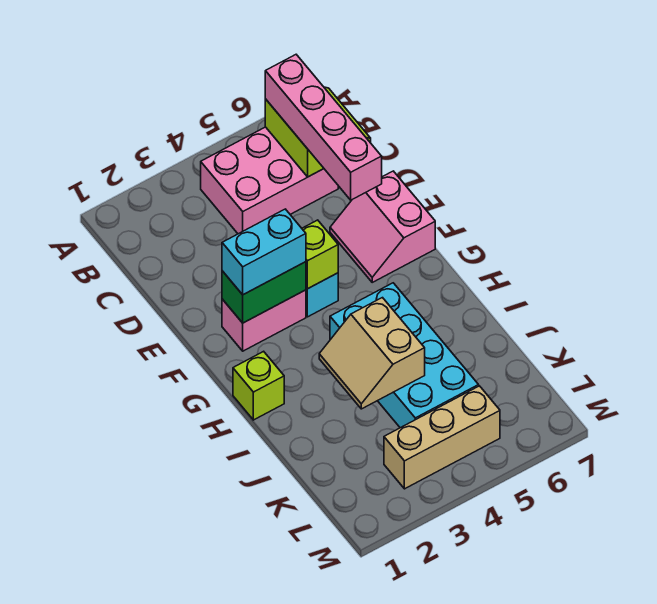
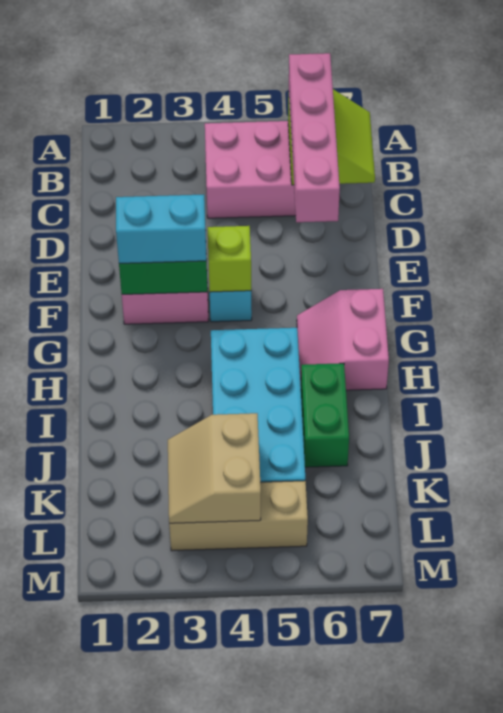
pink slope E6:F7 level 1 top 7 -> pink slope G6:H7 level 1 top 7
lime brick H1 level 1 -> none
tan slope I3:J4 level 2 top 4 -> tan slope K3:L4 level 2 top 4
none -> green brick I6:J6 level 1

